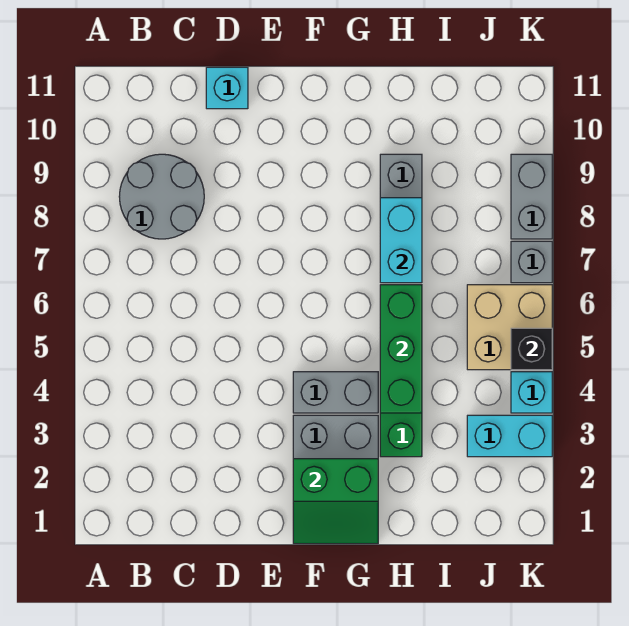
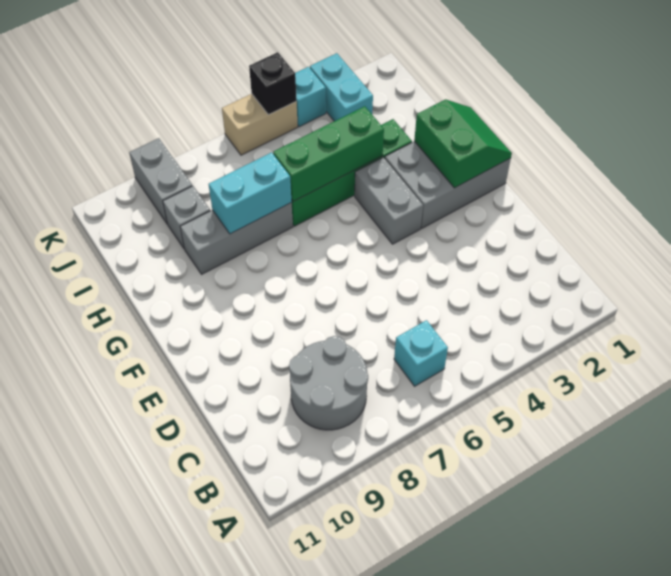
cyan brick D11 level 1 -> cyan brick B6 level 1
tan brick J5:K6 level 1 -> tan brick K5:K6 level 1
grey brick K7 level 1 -> grey brick I9 level 1
grey brick K8:K9 level 1 -> grey brick J9:K9 level 1

